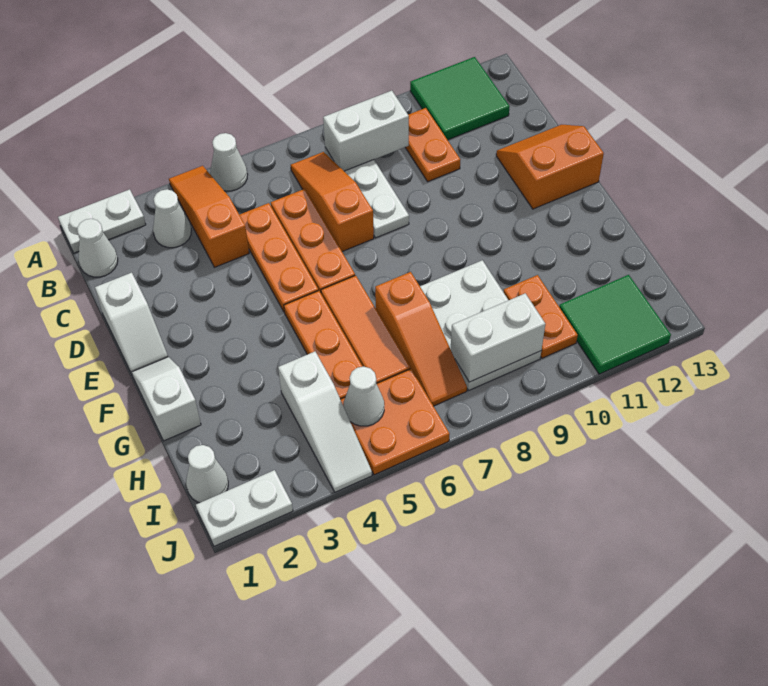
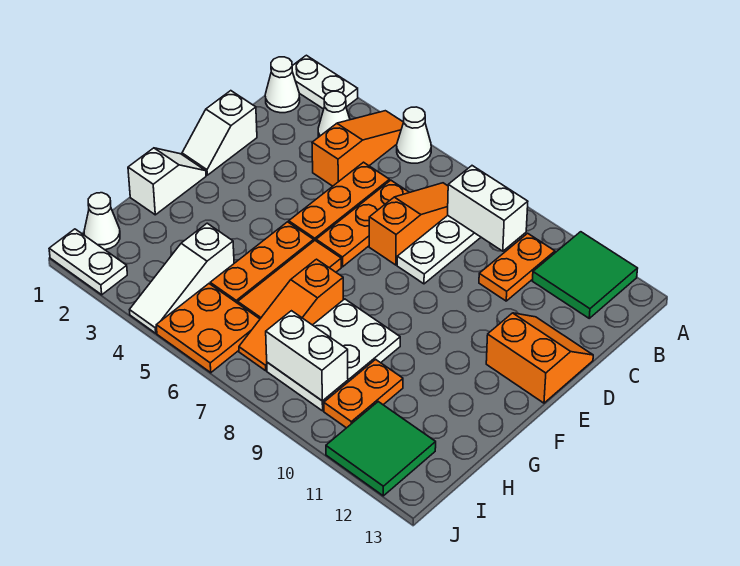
white cone I5 level 2 -> none

